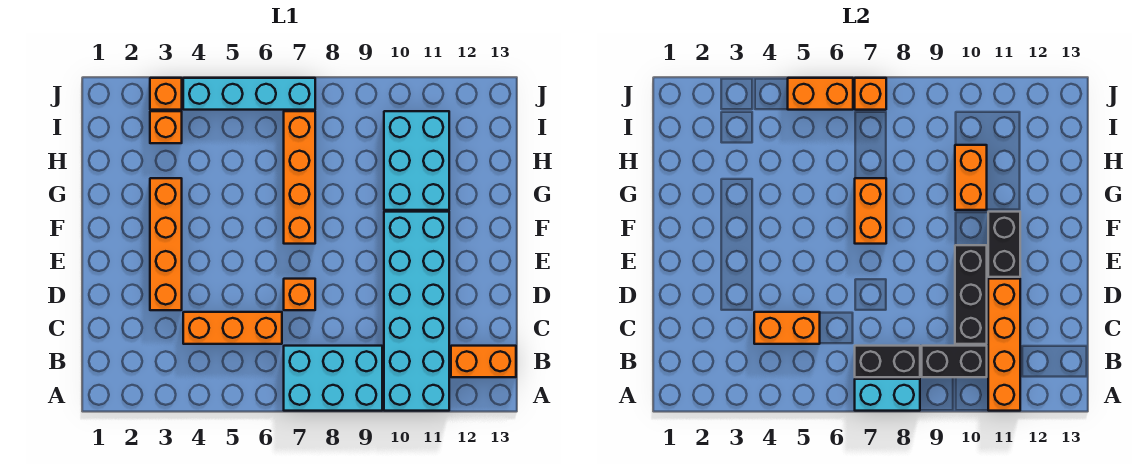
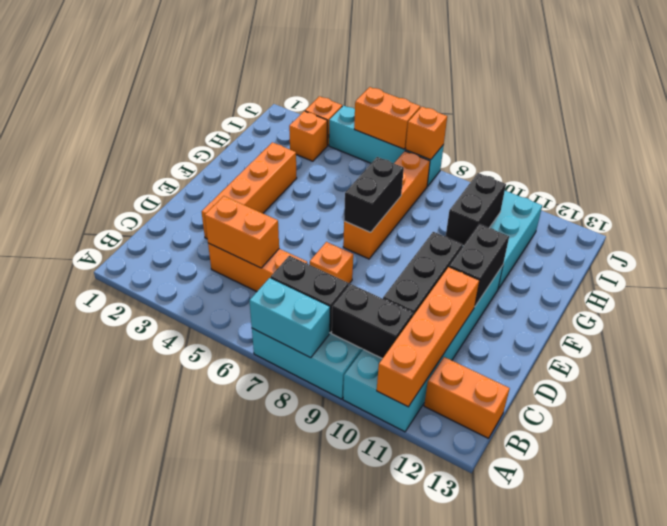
orange brick F7:G7 level 2 -> black brick F7:G7 level 2
orange brick G10:H10 level 2 -> black brick G10:H10 level 2

